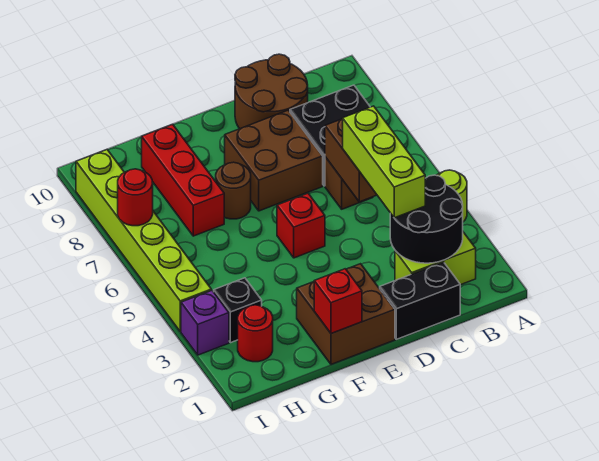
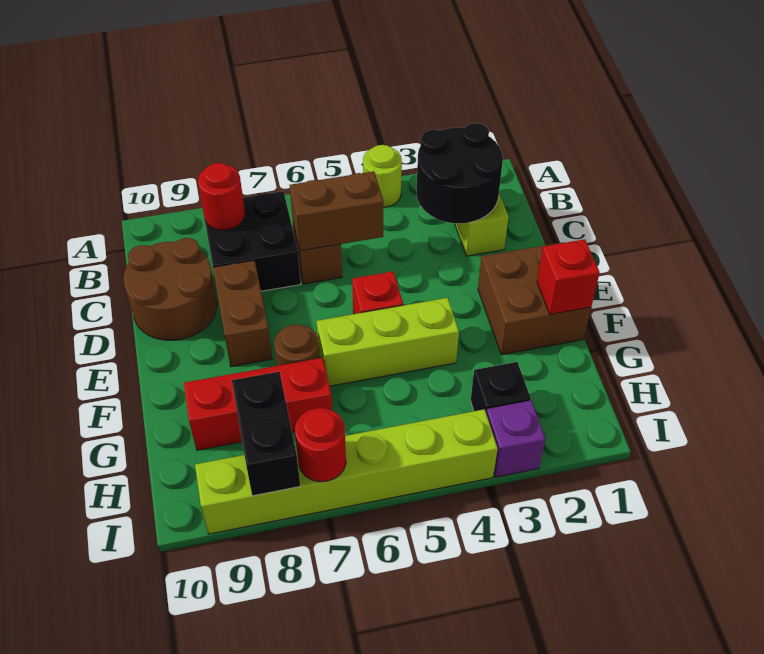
black brick C1:D1 level 1 -> black brick H8:I8 level 2
lime brick C3:C5 level 3 -> lime brick F4:F6 level 1
brown brick D7:E8 level 1 -> brown brick D8:E8 level 1
red round brick H2 level 1 -> red round brick B8 level 2

